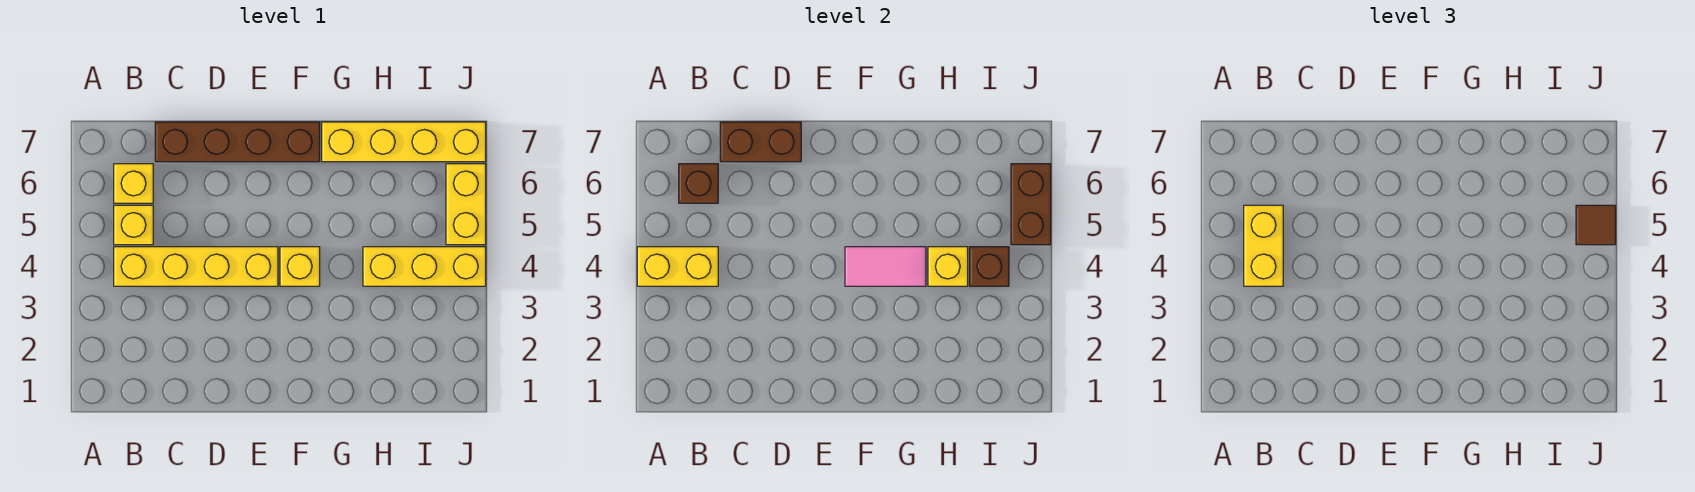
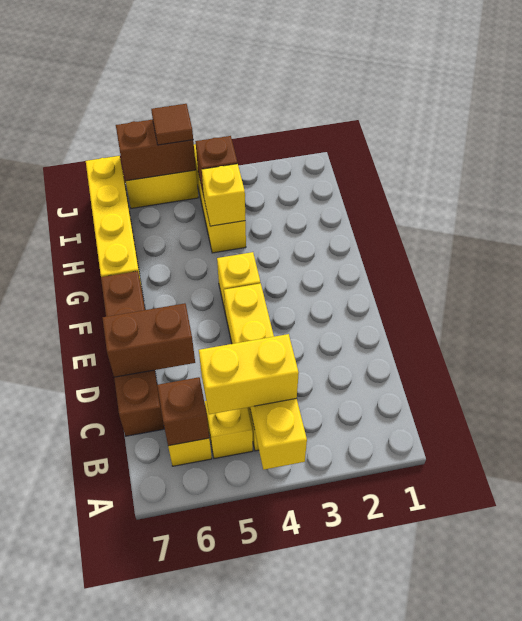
brown brick C7:D7 level 2 -> brown brick D6:D7 level 2
pink tile F4:G4 level 2 -> none

